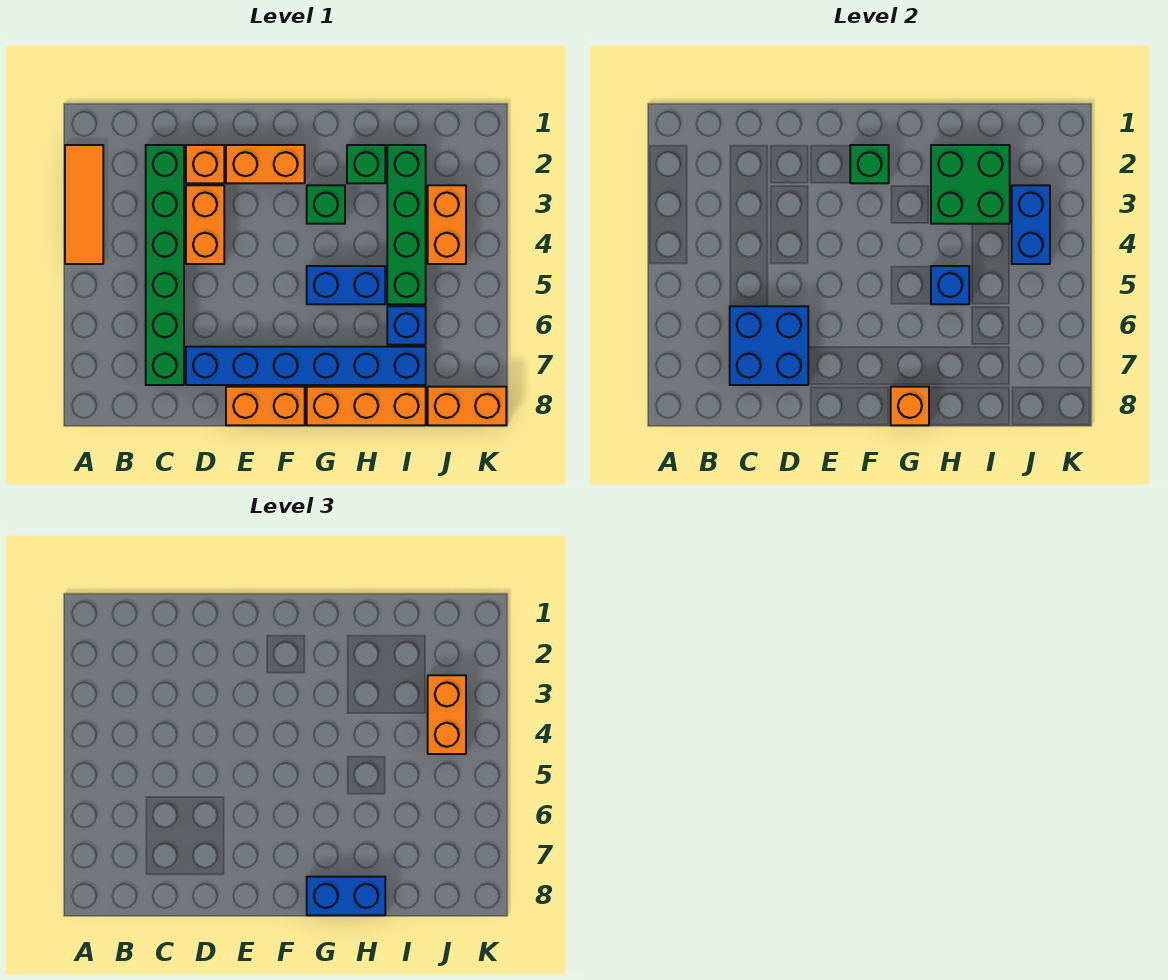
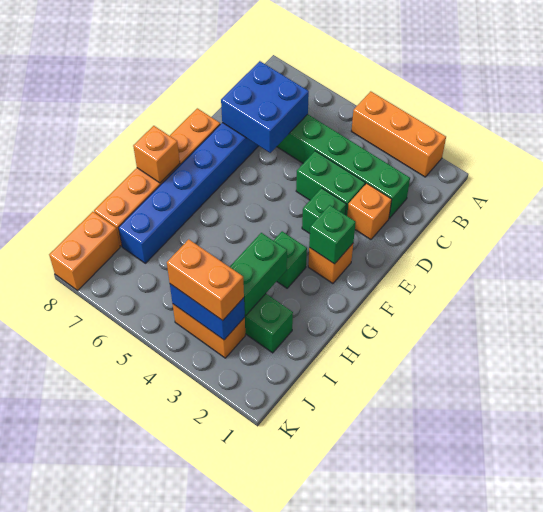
orange tile A2:A4 level 1 -> orange brick A2:A4 level 1
orange brick D3:D4 level 1 -> green brick D3:D4 level 1
orange brick E2:F2 level 1 -> orange brick F2 level 1
blue brick G5:H5 level 1 -> none
blue brick G8:H8 level 3 -> none
green brick H2 level 1 -> green brick E3 level 1
green brick H2:I3 level 2 -> green brick H3:I3 level 2
blue brick H5 level 2 -> none
blue brick I6 level 1 -> none

